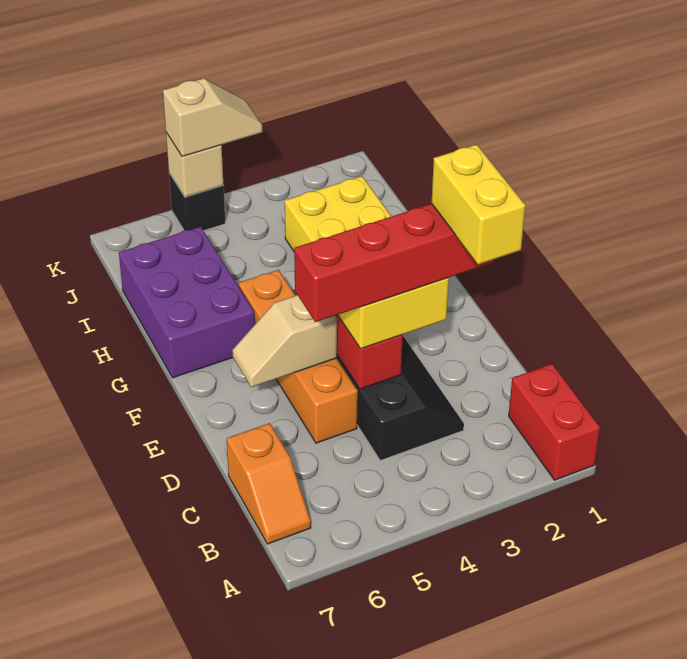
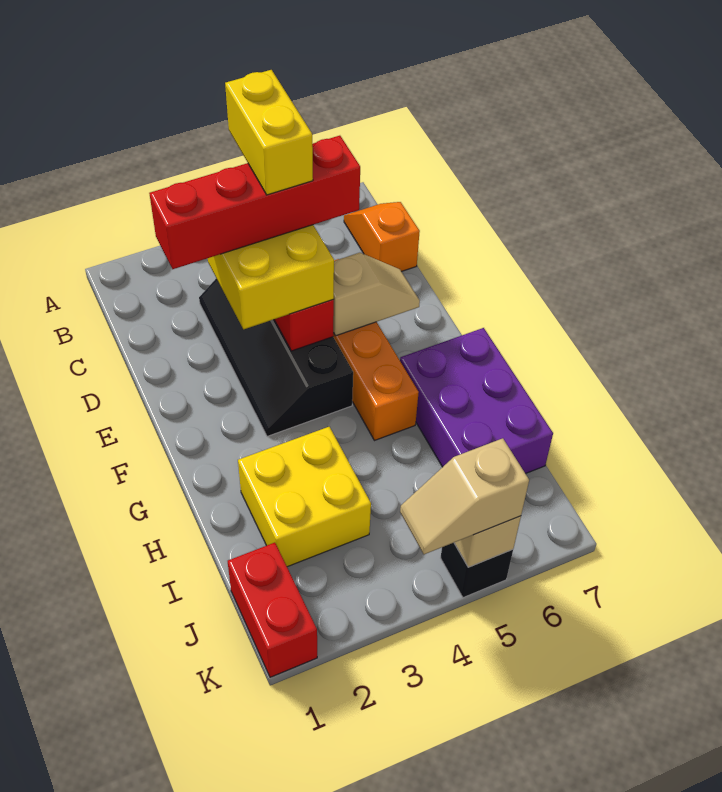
red brick A1:B1 level 1 -> red brick J1:K1 level 1
yellow brick C2:D2 level 5 -> yellow brick C4:D4 level 5

